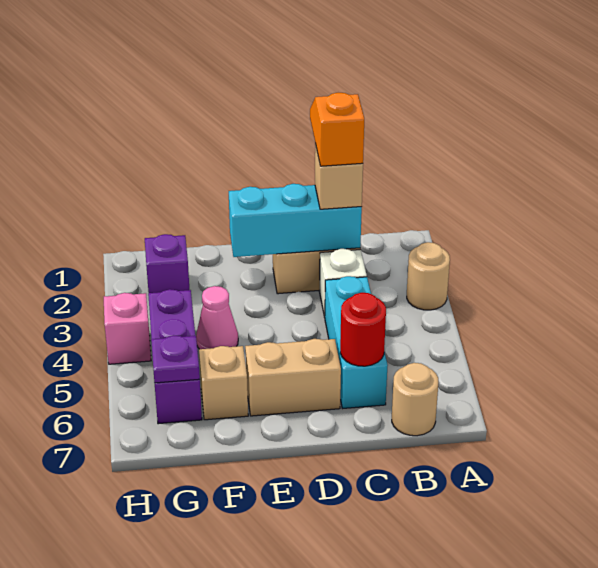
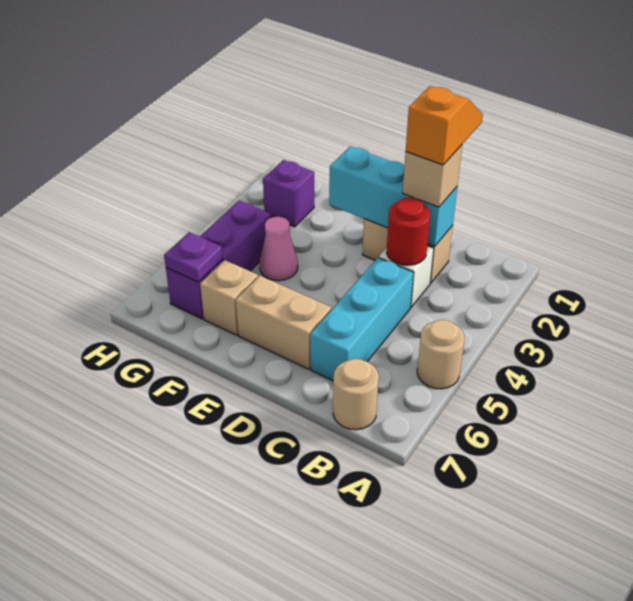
tan round brick A3 level 1 -> tan round brick A5 level 1
red round brick C6 level 2 -> red round brick C3 level 2
pink brick H4 level 1 -> none

